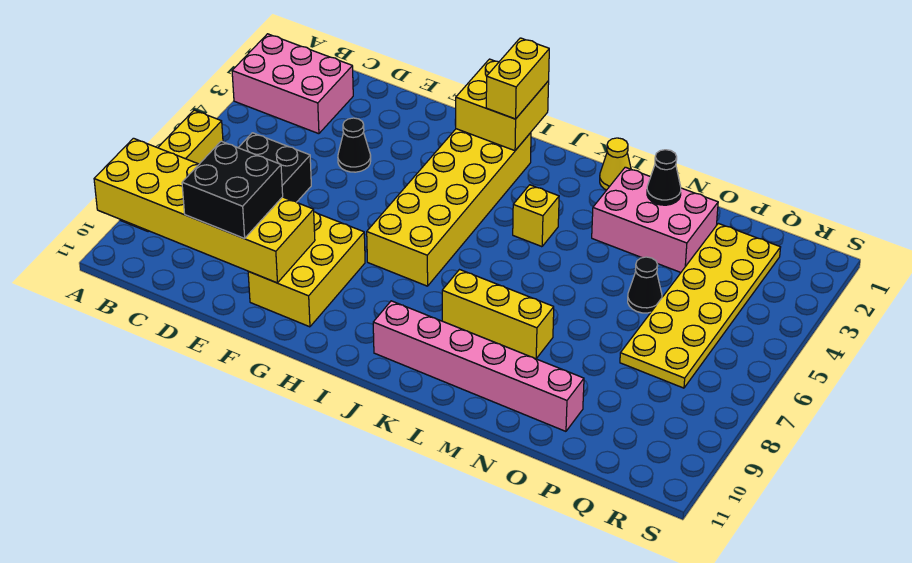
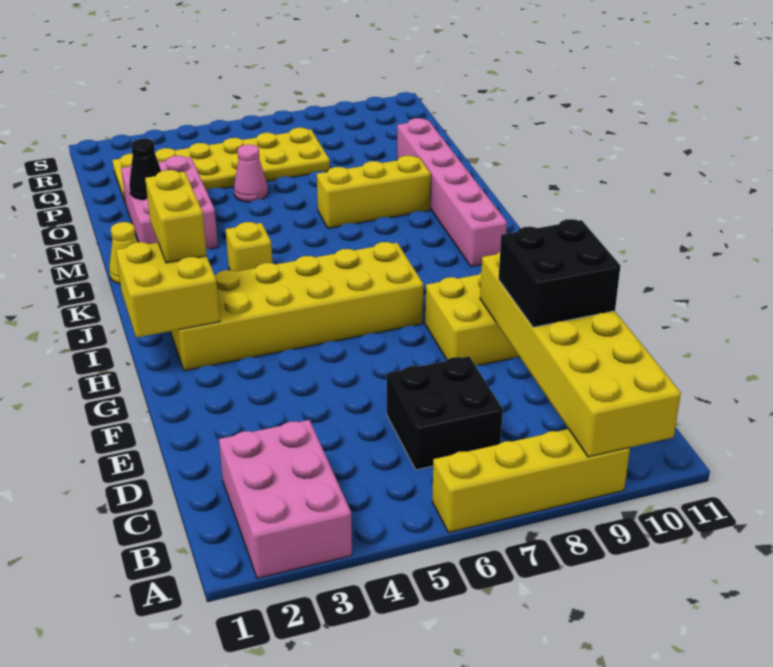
black cone E4 level 1 -> none
yellow brick I1:I2 level 3 -> yellow brick I2:J2 level 3
yellow brick K8:M8 level 1 -> yellow brick M7:M9 level 1
black cone O5 level 1 -> pink cone O5 level 1

